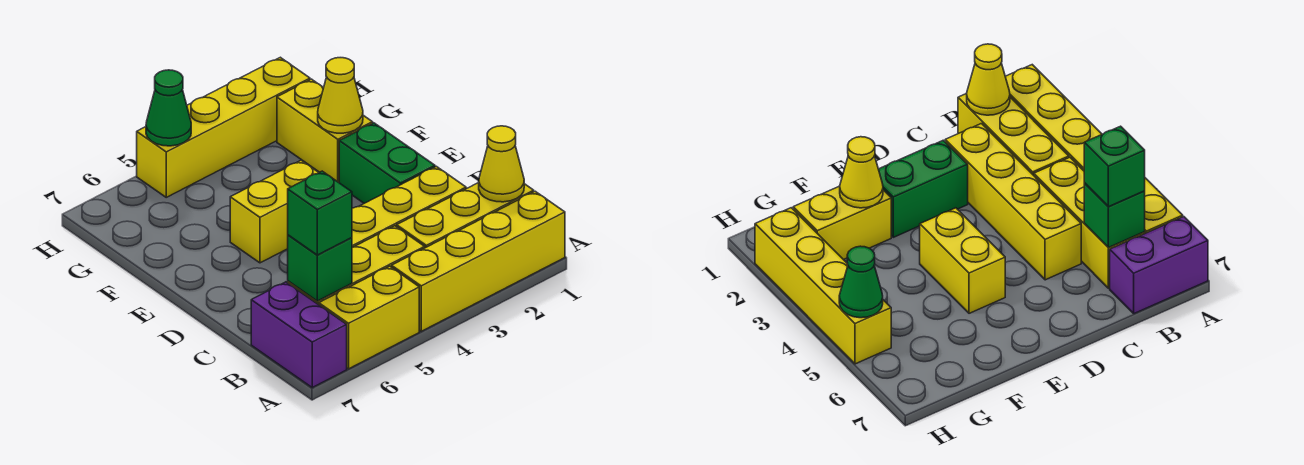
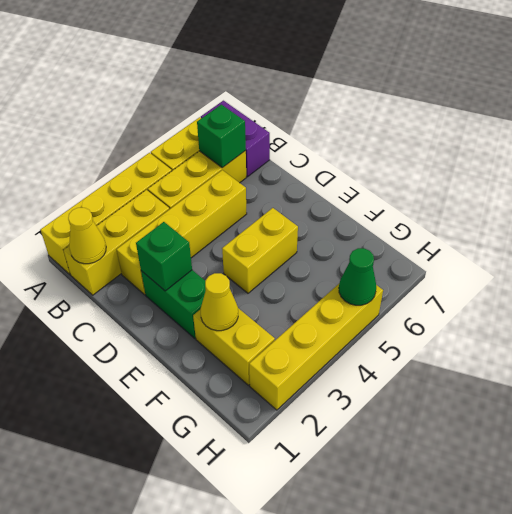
green brick B6 level 3 -> green brick D2 level 2

